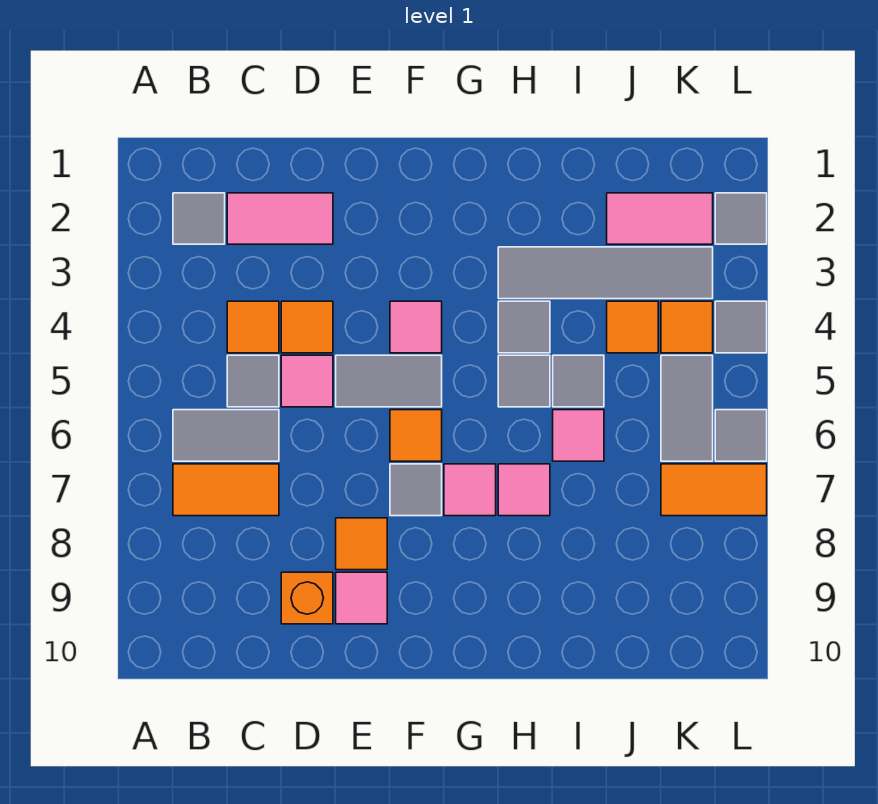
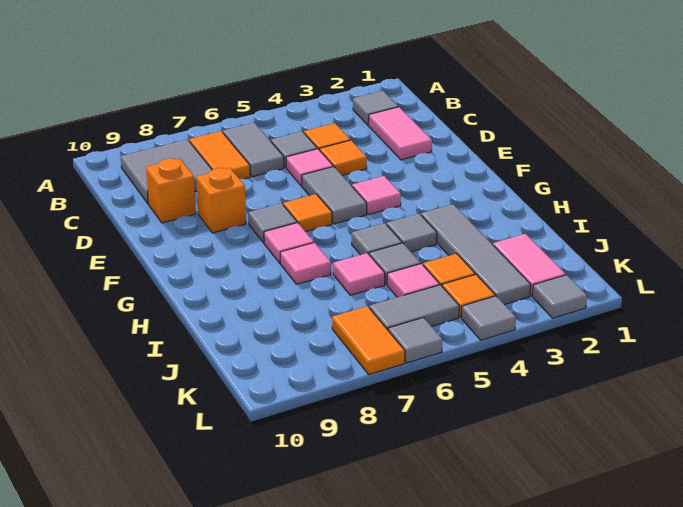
none -> grey tile B8:C9 level 1
orange tile E8 level 1 -> orange brick E8 level 1
pink tile E9 level 1 -> pink tile J5 level 1

